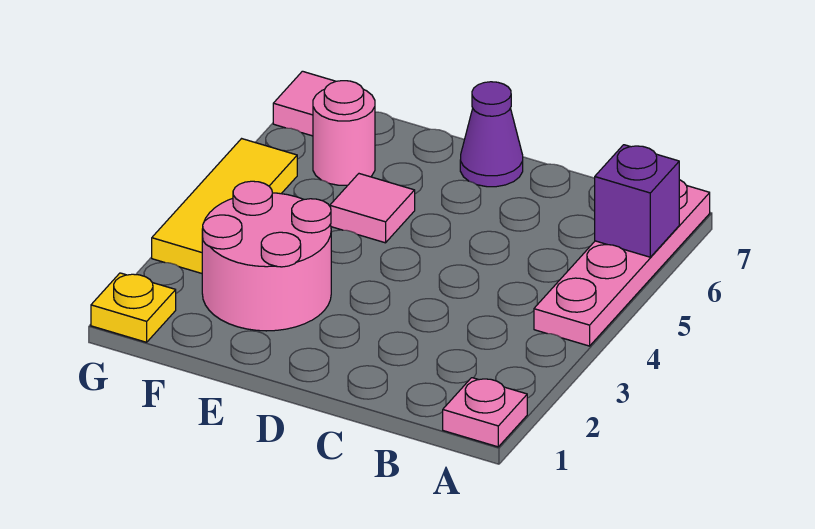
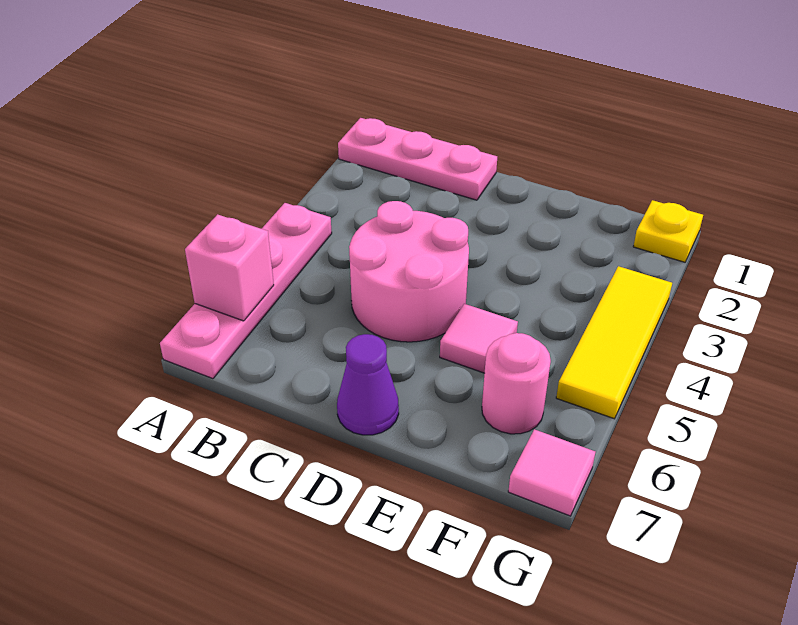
pink plate A1 level 1 -> pink plate A1:C1 level 1
purple brick A6 level 2 -> pink brick A6 level 2
pink round brick E2:F3 level 1 -> pink round brick C4:D5 level 1

